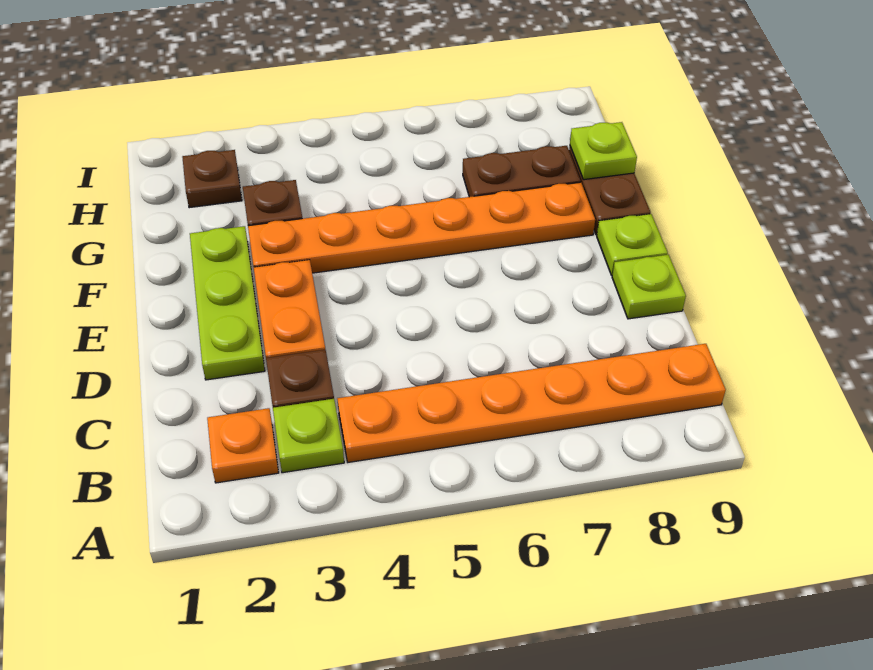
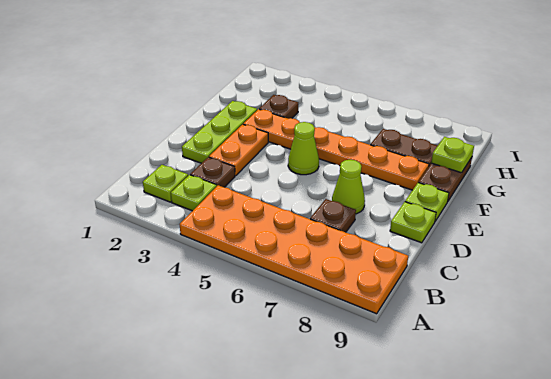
orange plate B2 level 1 -> lime plate B2 level 1
orange plate B4:B9 level 1 -> orange plate A4:B9 level 1
none -> lime cone D7 level 1
none -> lime cone E5 level 1
brown plate H2 level 1 -> brown plate C7 level 1

